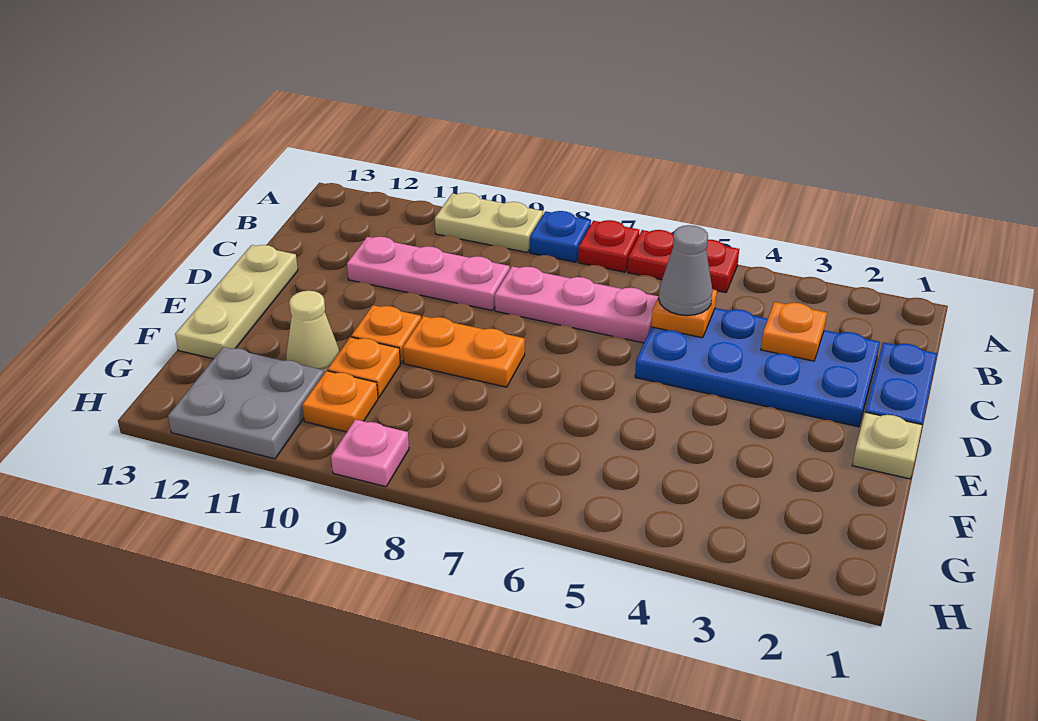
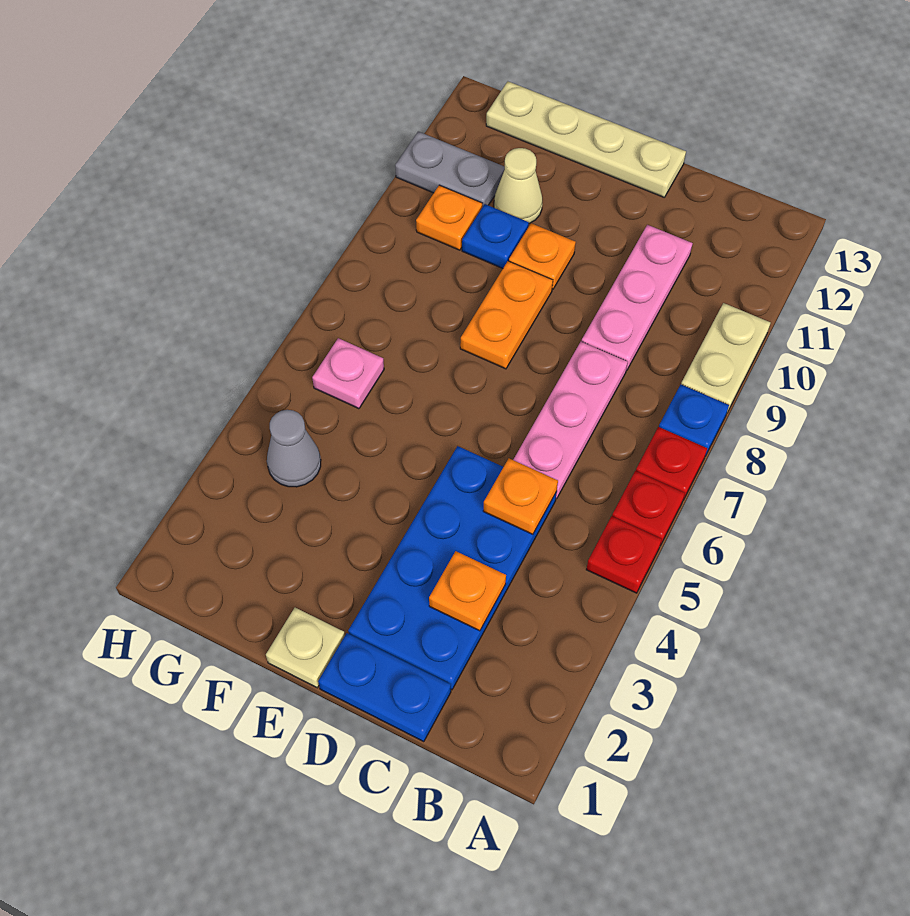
grey cone C5 level 3 -> grey cone G4 level 1
tan plate D13:F13 level 1 -> tan plate D13:G13 level 1
orange plate F10 level 1 -> blue plate F10 level 1
grey plate G11:H12 level 1 -> grey plate G11:H11 level 1
pink plate H9 level 1 -> pink plate G6 level 1

